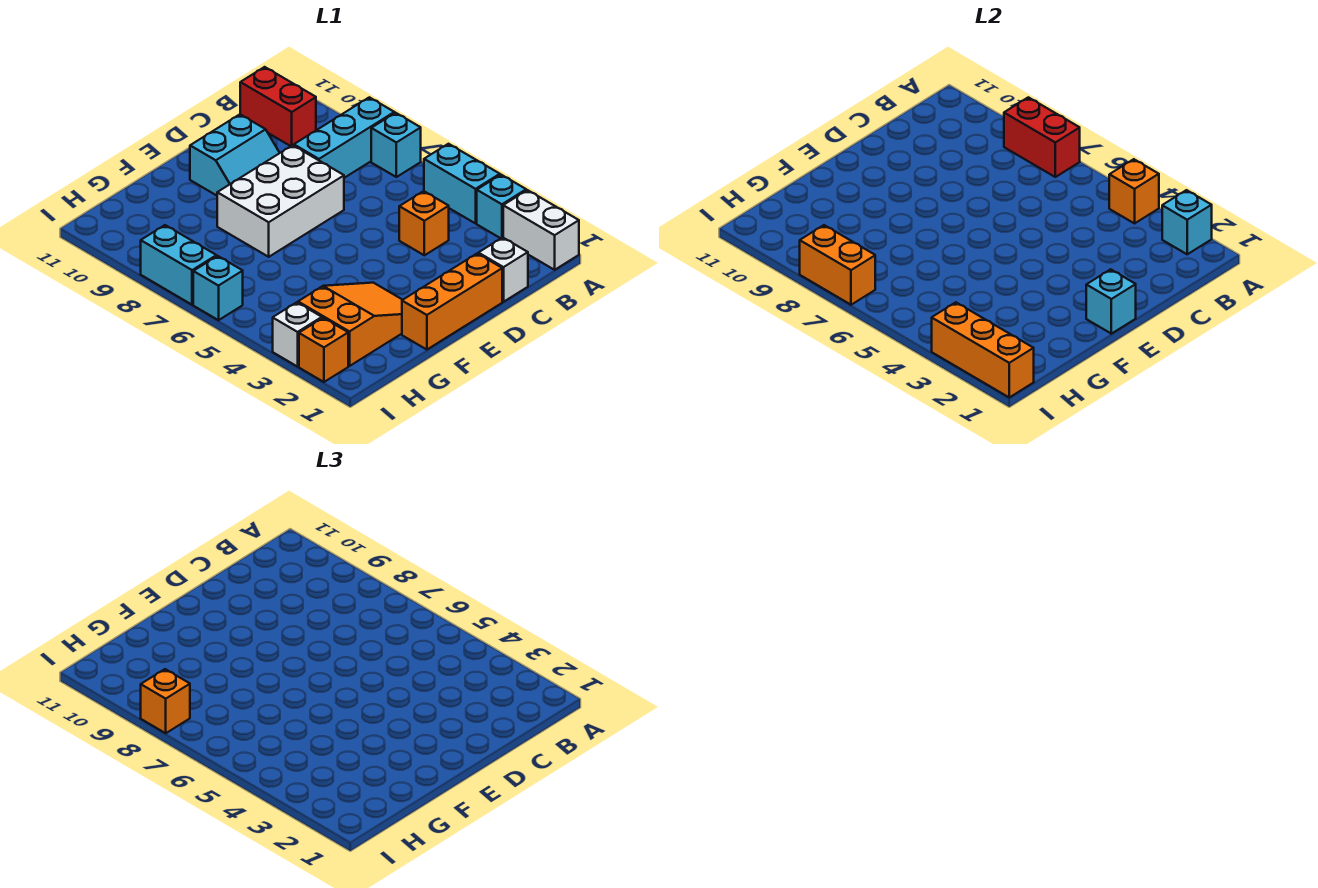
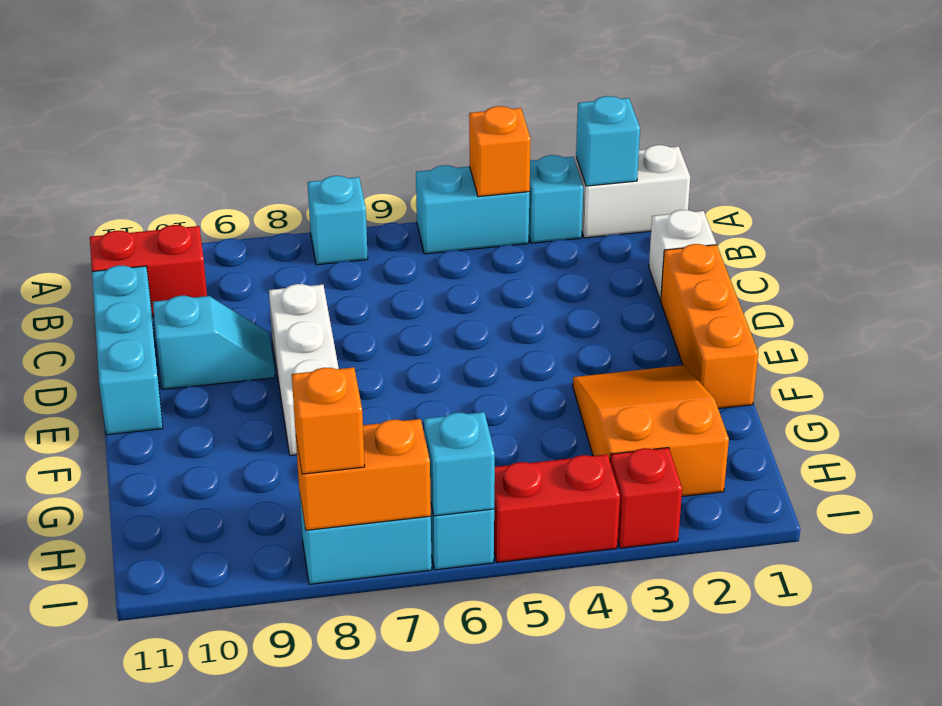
red brick A7:A8 level 2 -> red brick I4:I5 level 1
cyan brick A8:C8 level 1 -> cyan brick C11:E11 level 1
orange brick C4 level 1 -> none
white brick D7:F8 level 1 -> white brick D8:F8 level 1
cyan slope D9:E10 level 1 top 10 -> cyan slope D9:D10 level 1 top 10
cyan brick E1 level 2 -> cyan brick I6 level 2
orange brick I1:I3 level 2 -> none
orange brick I2 level 1 -> none
white brick I3 level 1 -> red brick I3 level 1

